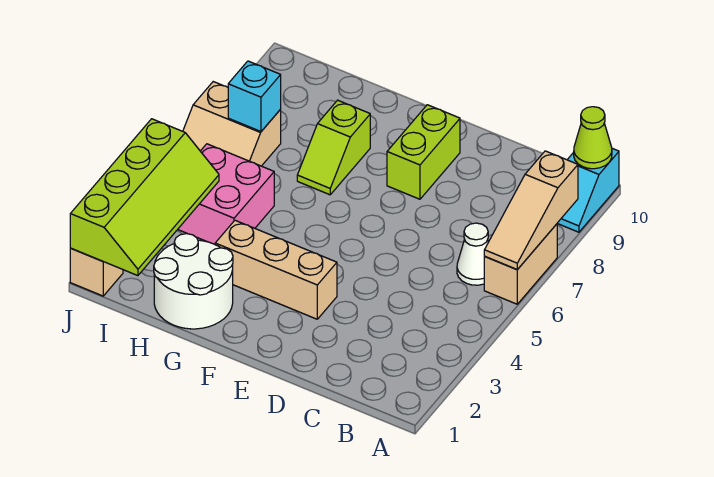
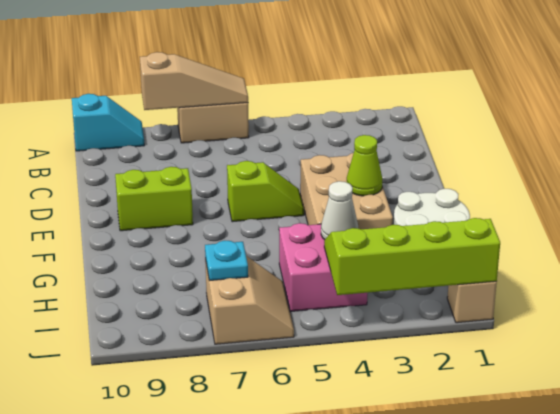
lime cone A10 level 2 -> lime cone F3 level 2
white cone B6 level 1 -> white cone H4 level 2
tan brick E3:G3 level 1 -> tan brick E3:G4 level 1
lime slope G7:G8 level 1 top 8 -> lime slope E5:E6 level 1 top 6
cyan brick I7 level 2 -> cyan plate I7 level 2

